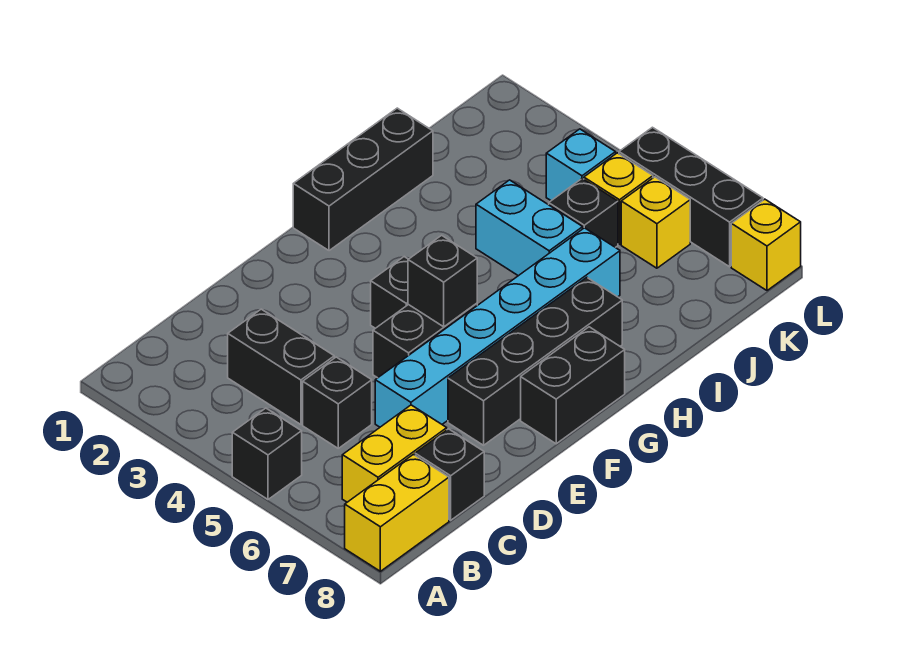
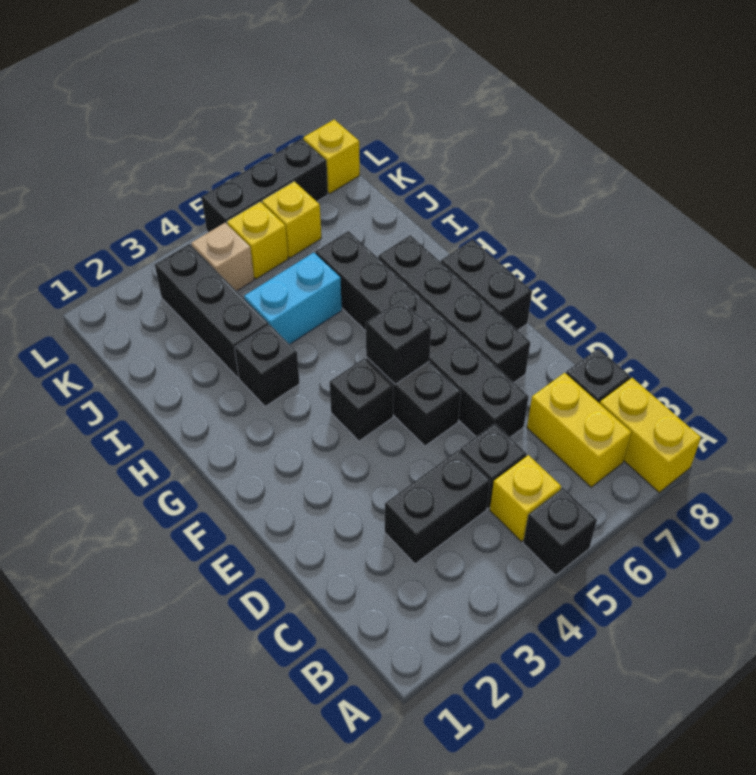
none -> yellow brick B5 level 1
cyan brick D6:I6 level 1 -> black brick D6:I6 level 1
black brick G1:I1 level 1 -> black brick I3:K3 level 1
black brick J5 level 1 -> black brick H3 level 1
cyan brick K4 level 1 -> tan brick K4 level 1

